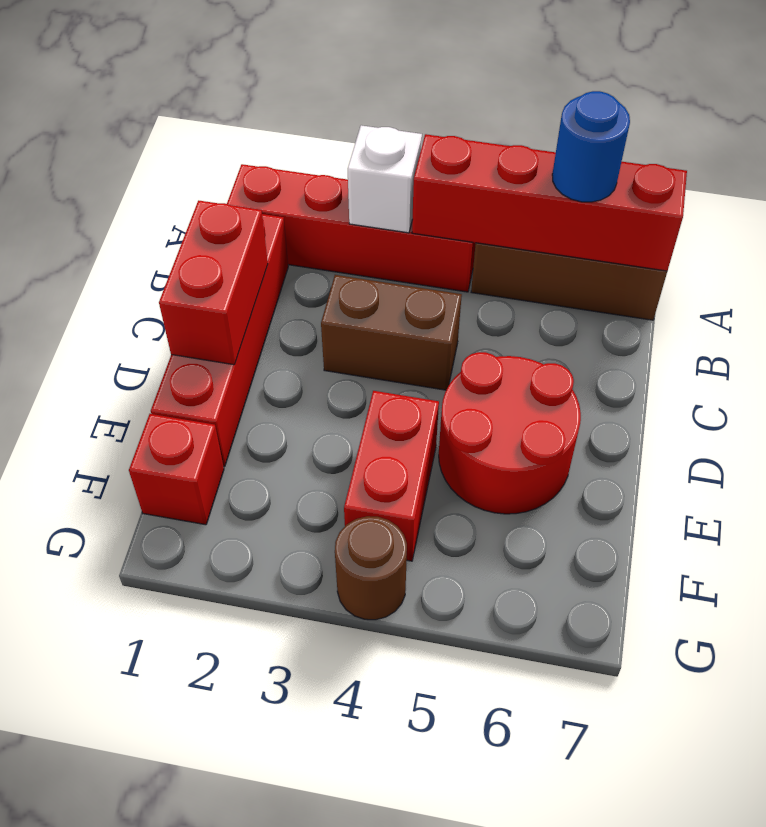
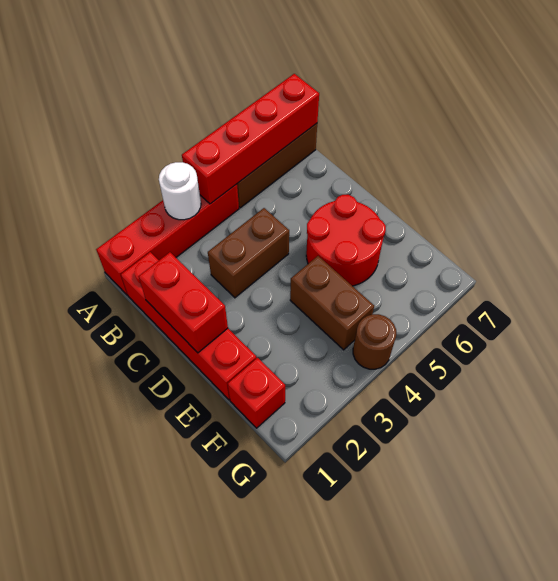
white brick A3 level 2 -> white round brick A3 level 2
blue round brick A6 level 3 -> none
red brick E4:F4 level 1 -> brown brick E4:F4 level 1

